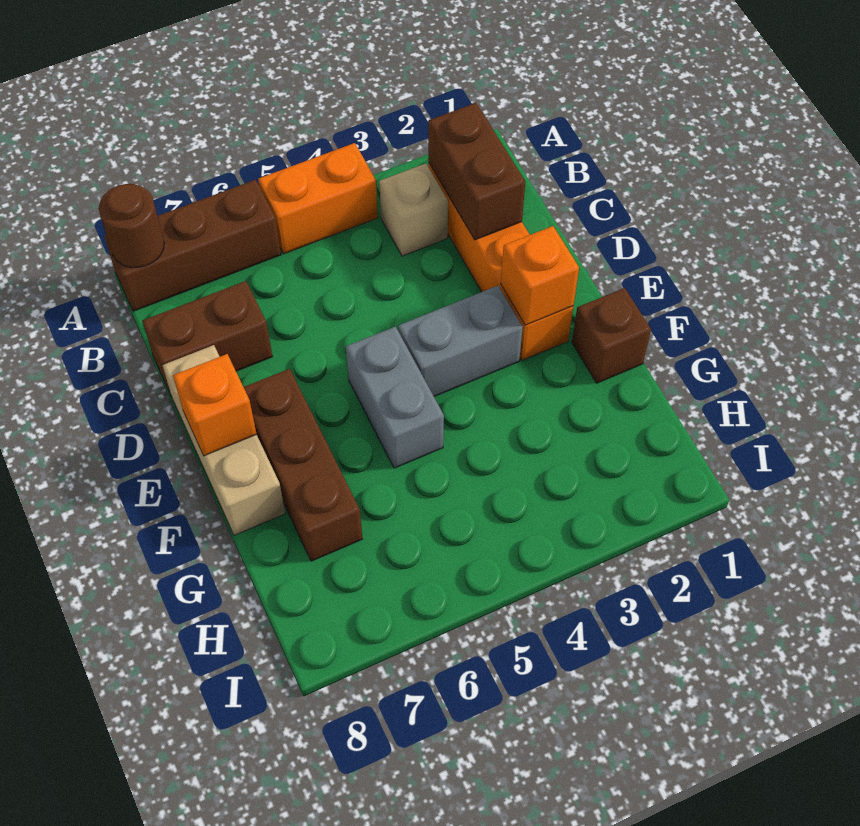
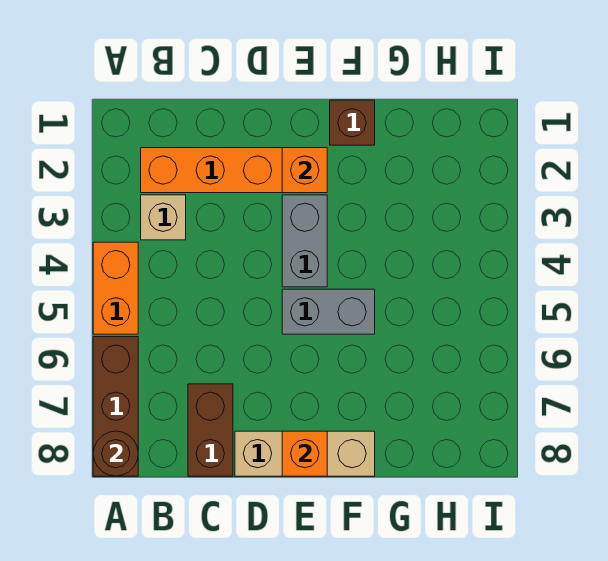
brown brick B2:C2 level 2 -> none
brown brick E7:G7 level 1 -> none

